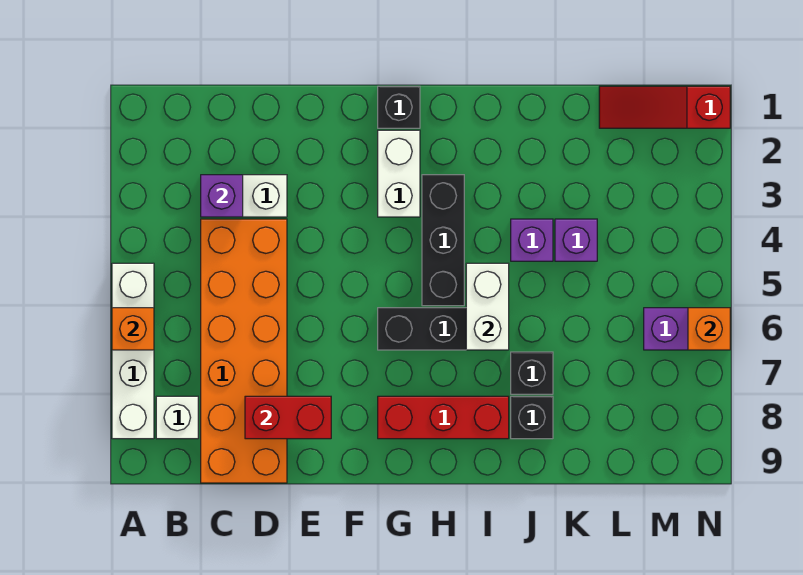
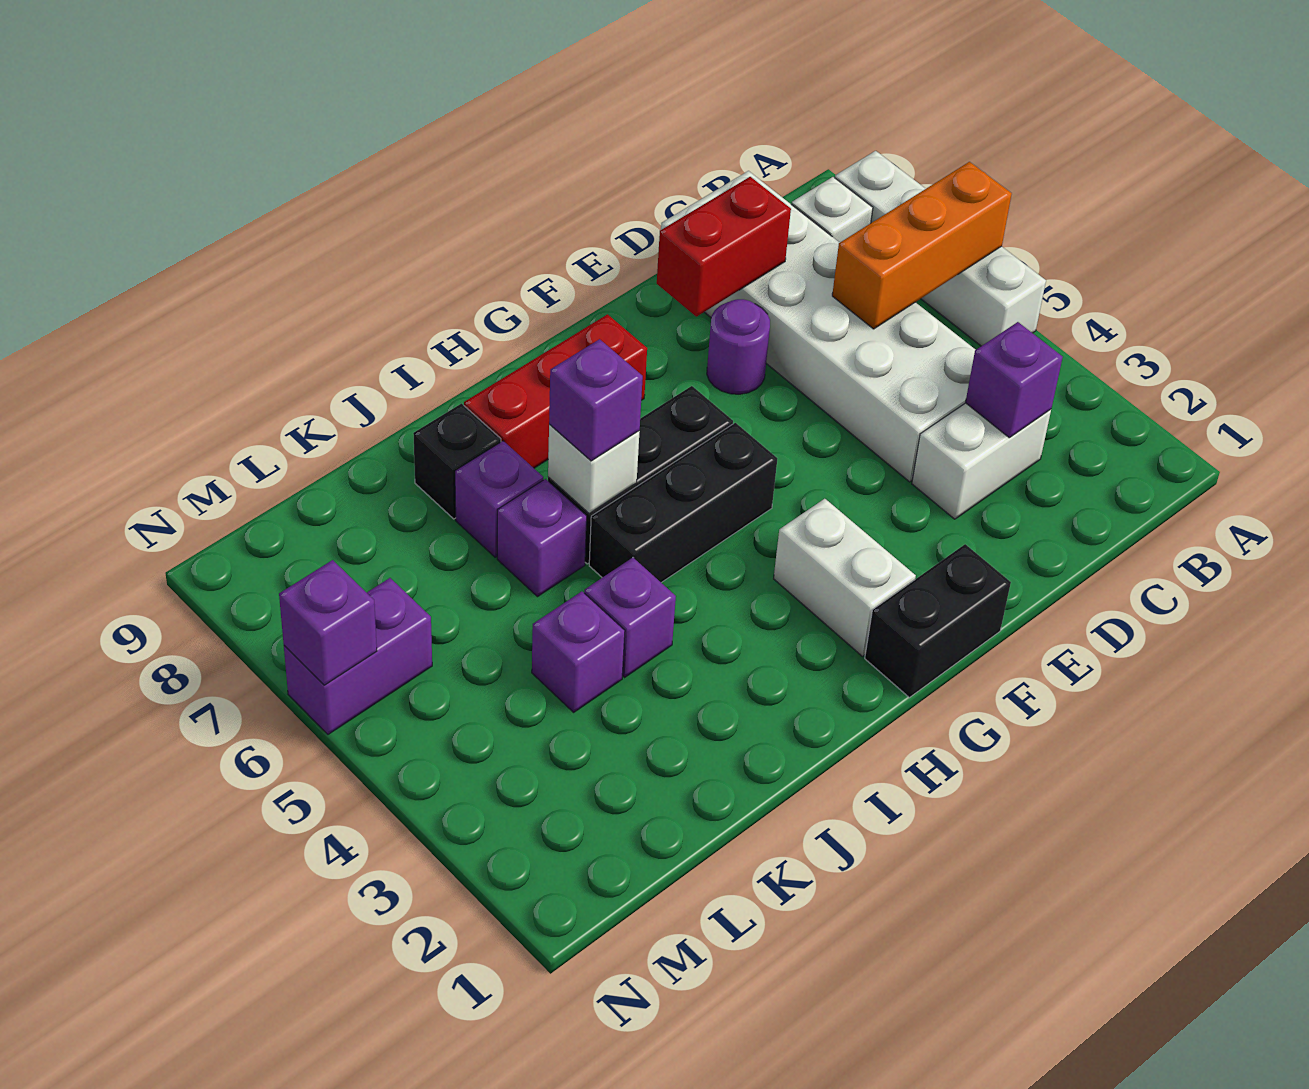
orange brick A6 level 2 -> orange brick A6:C6 level 2
orange brick C4:D9 level 1 -> white brick C4:D9 level 1
none -> purple round brick E7 level 1
black brick G1 level 1 -> black brick F1:G1 level 1
black brick H3:H5 level 1 -> black brick G5:I5 level 1
white brick I5:I6 level 2 -> white brick I6 level 2
none -> purple brick I6 level 3
none -> purple brick J6 level 1
black brick J7 level 1 -> purple brick J7 level 1
red slope L1:N1 level 1 top N -> none
orange brick N6 level 2 -> purple brick N6 level 2

